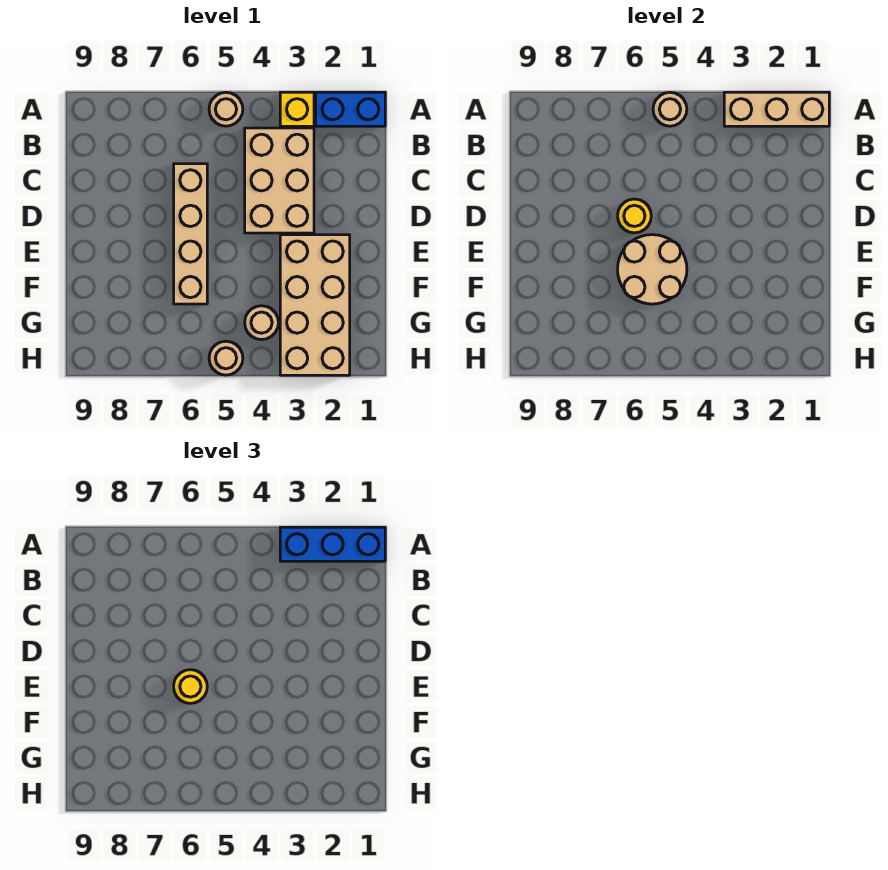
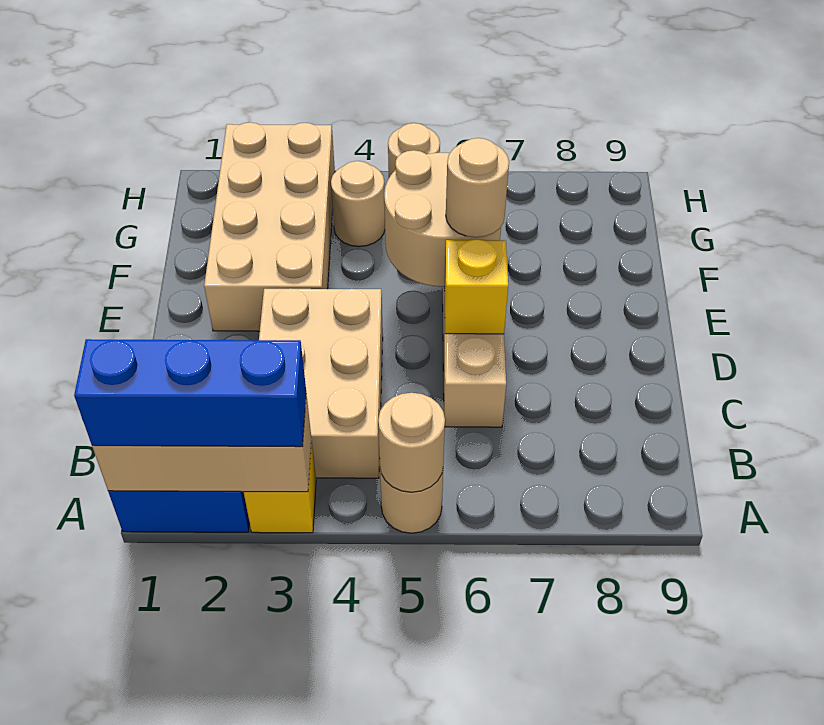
yellow round brick D6 level 2 -> yellow brick D6 level 2
yellow round brick E6 level 3 -> tan round brick E6 level 3

